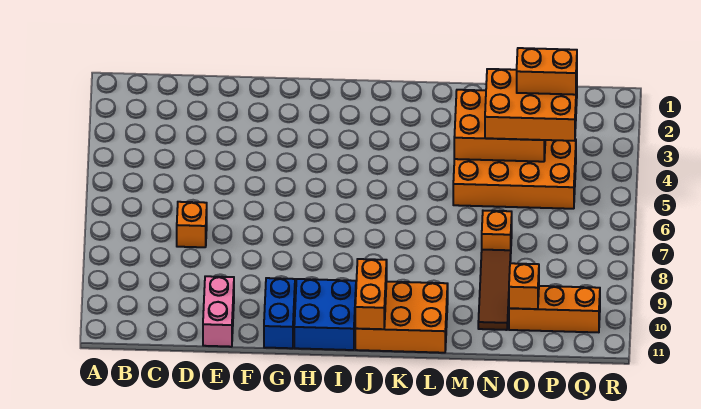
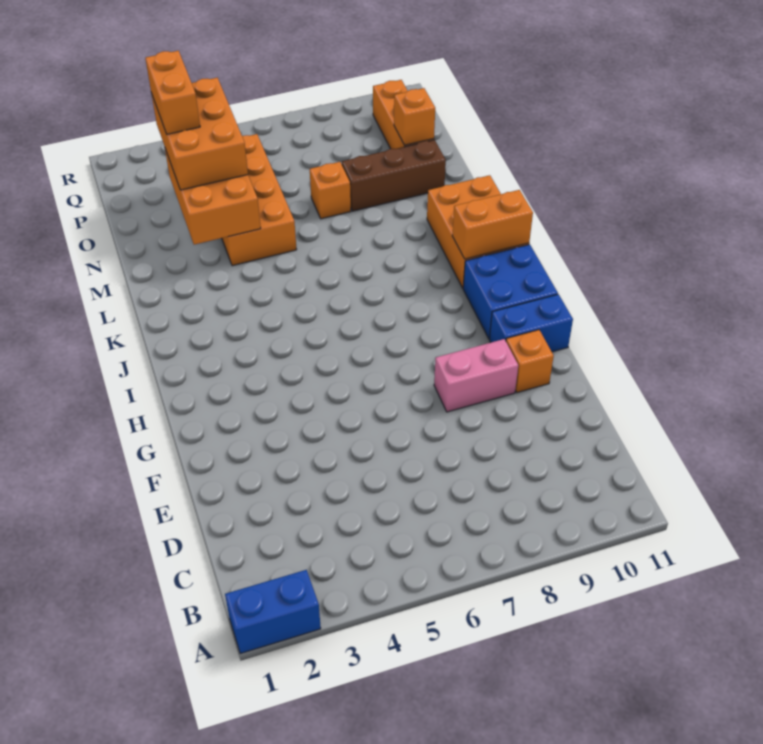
none -> blue brick A1:A2 level 1
orange brick D7 level 1 -> orange brick F10 level 1
pink brick E10:E11 level 1 -> pink brick F8:F9 level 1
brown tile N8:N10 level 1 -> brown brick N8:N10 level 1

